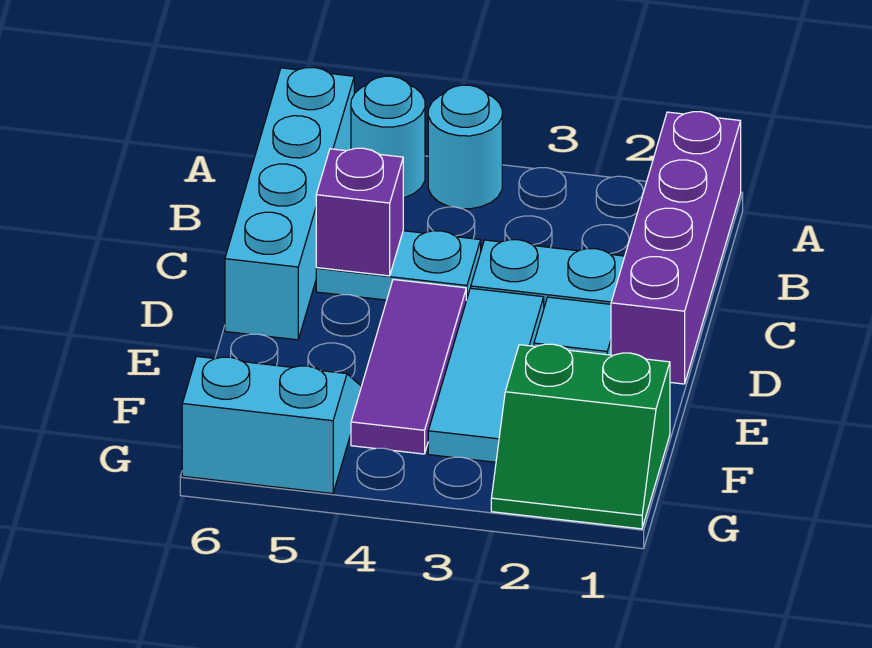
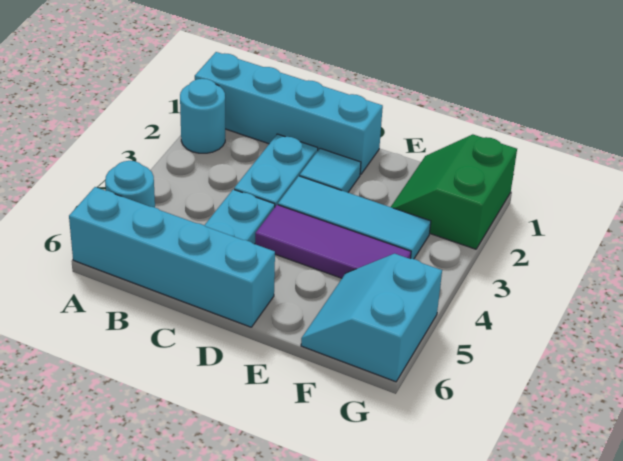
purple brick A1:D1 level 1 -> cyan brick A1:D1 level 1
cyan round brick A4 level 1 -> cyan round brick A2 level 1
purple brick C5 level 2 -> none
green slope F1:G2 level 1 top F -> green slope F1:G2 level 1 top G

